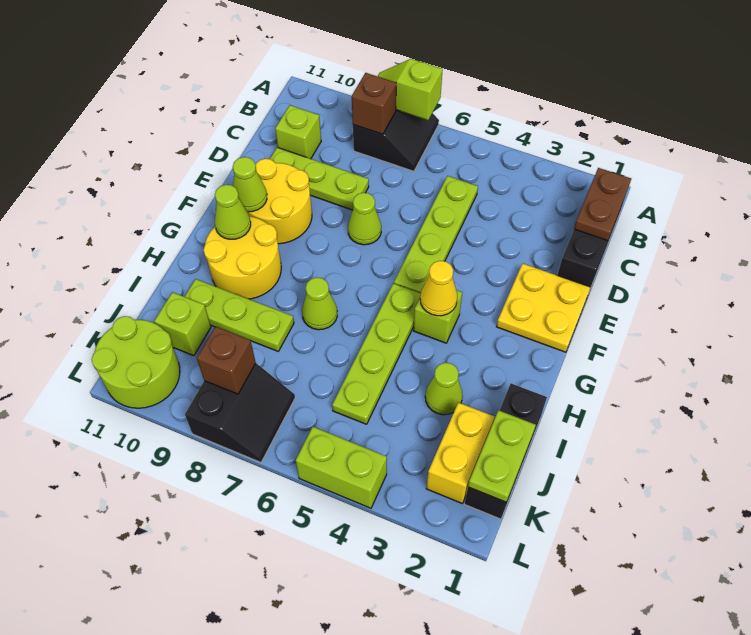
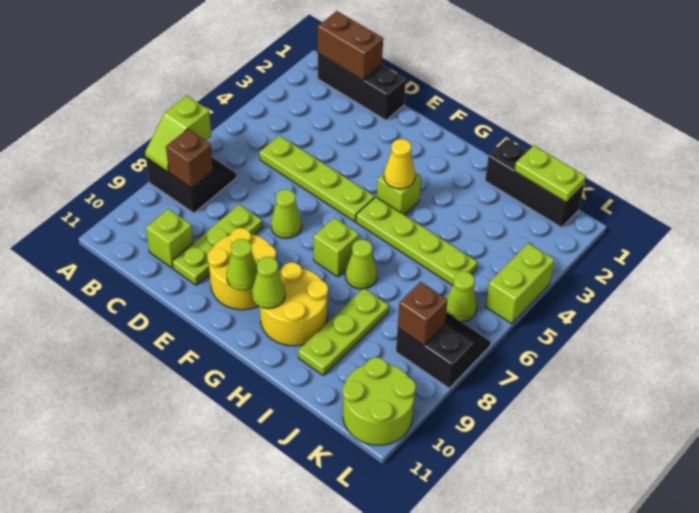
brown plate B1:C1 level 2 -> brown brick B1:C1 level 2
yellow plate E1:F2 level 1 -> none
lime cone I3 level 1 -> lime cone K6 level 1
yellow brick J2:K2 level 1 -> none
lime brick J10 level 1 -> lime brick G7 level 1

